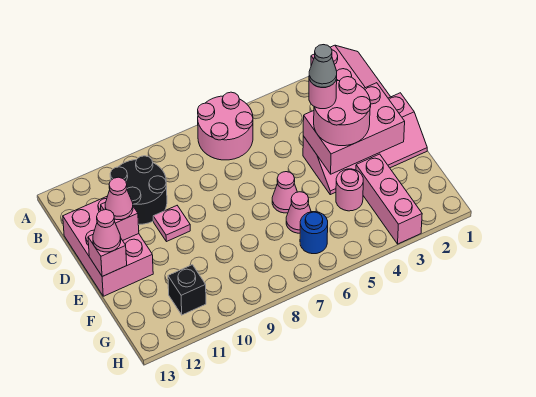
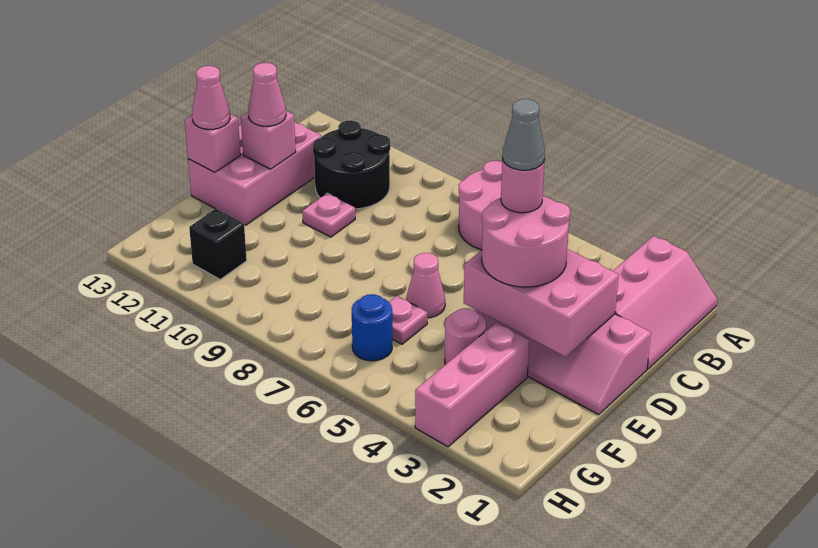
pink cone F6 level 1 -> pink plate F6 level 1

